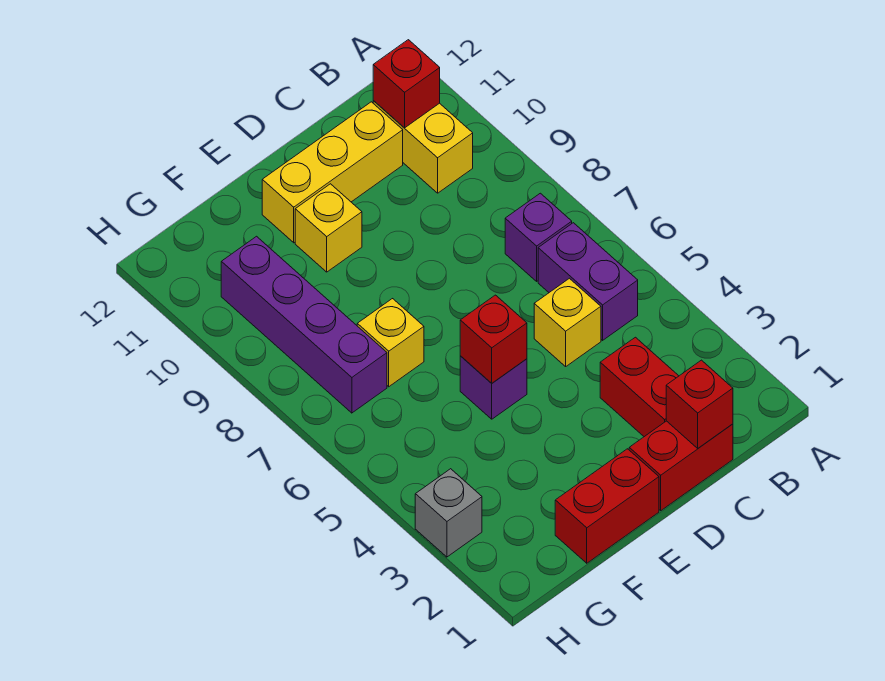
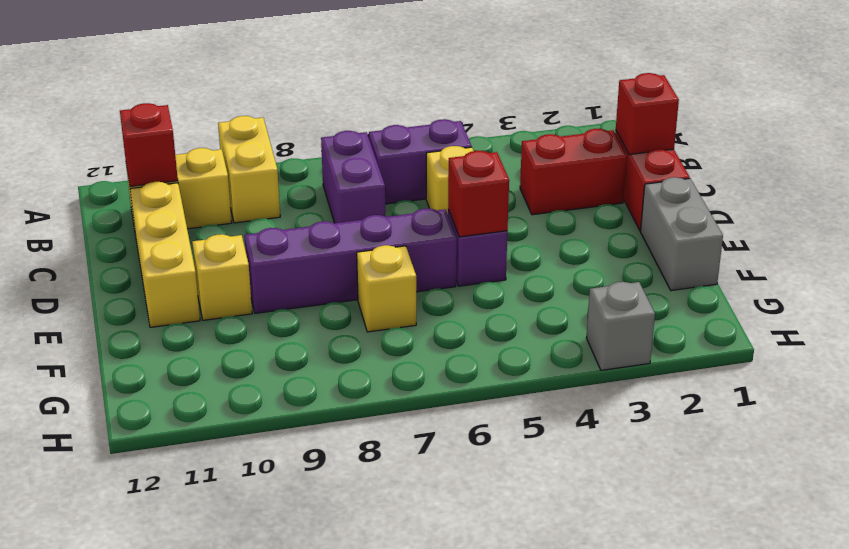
none -> yellow brick A9:B9 level 1
purple brick B7 level 1 -> purple brick B7:C7 level 1
red brick E1:F1 level 1 -> grey brick E1:F1 level 1
purple brick G7:G10 level 1 -> purple brick E6:E9 level 1

